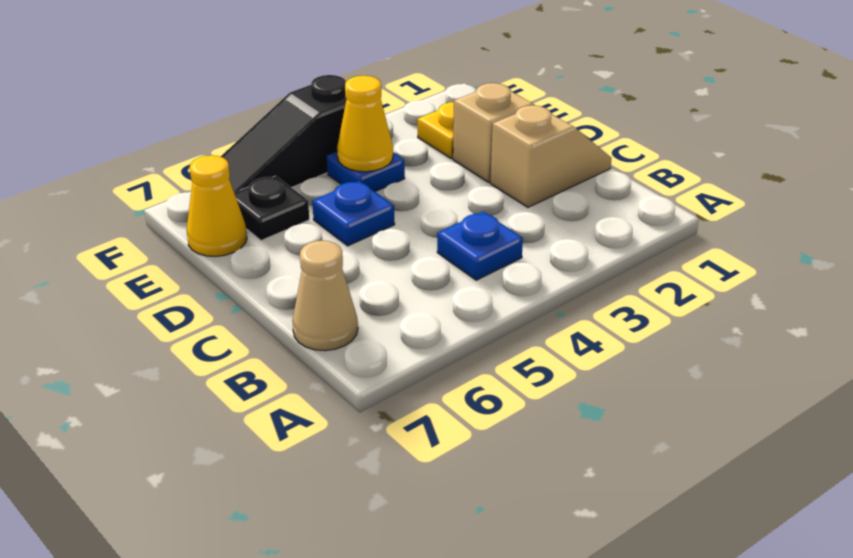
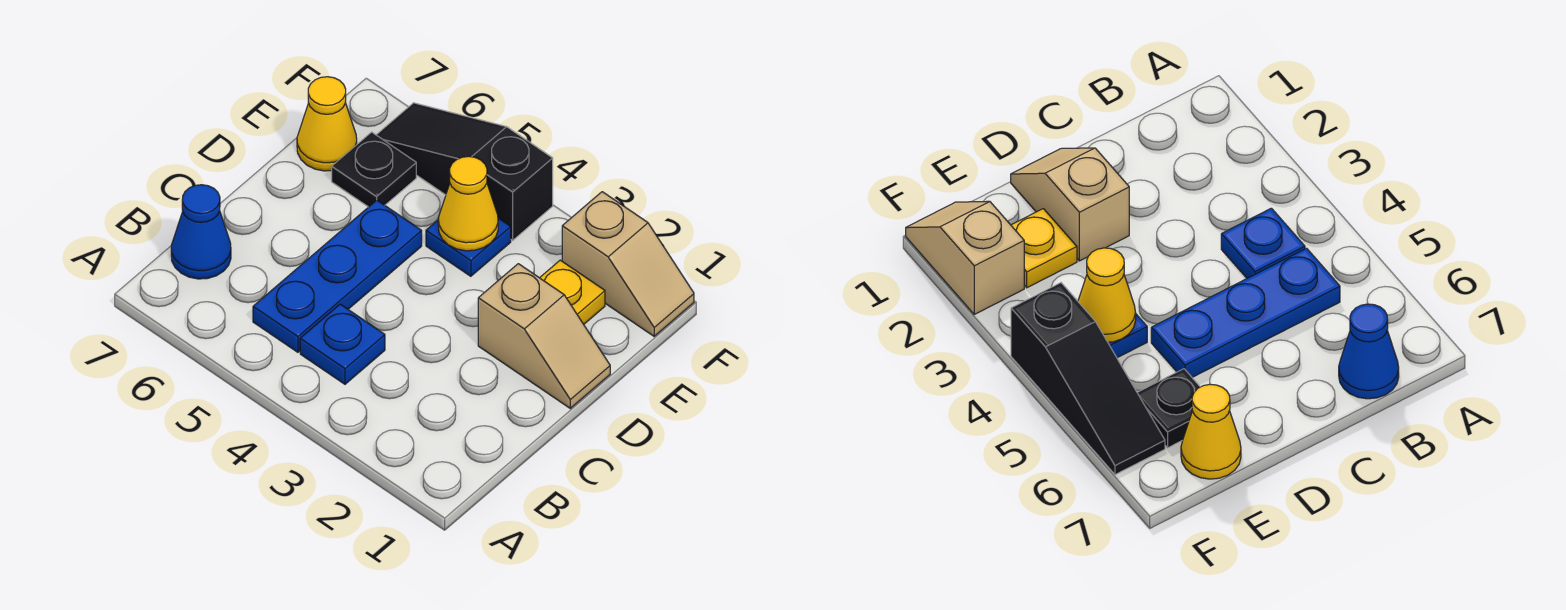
tan cone B7 level 1 -> blue cone B7 level 1
tan slope C1:C2 level 1 top 2 -> tan slope F1:F2 level 1 top 2
blue plate D5 level 1 -> blue plate B5:D5 level 1

